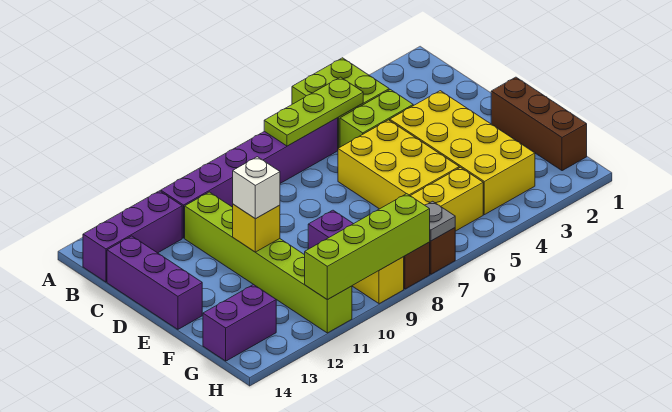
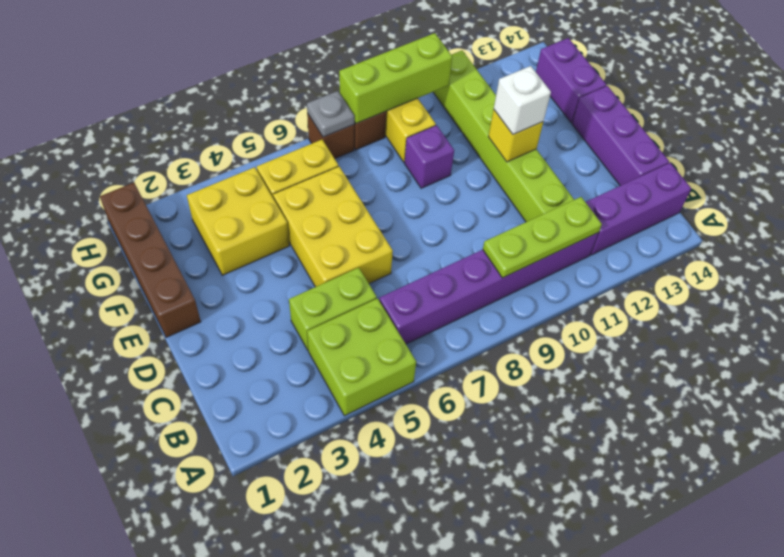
lime plate B5:B7 level 2 -> lime plate B9:B11 level 2
yellow brick D3:G4 level 1 -> yellow brick F3:G4 level 1
brown brick E1:G1 level 1 -> brown brick E1:H1 level 1
purple brick G13:G14 level 1 -> purple brick F14:G14 level 1
lime brick H8:H11 level 2 -> lime brick H8:H10 level 2

